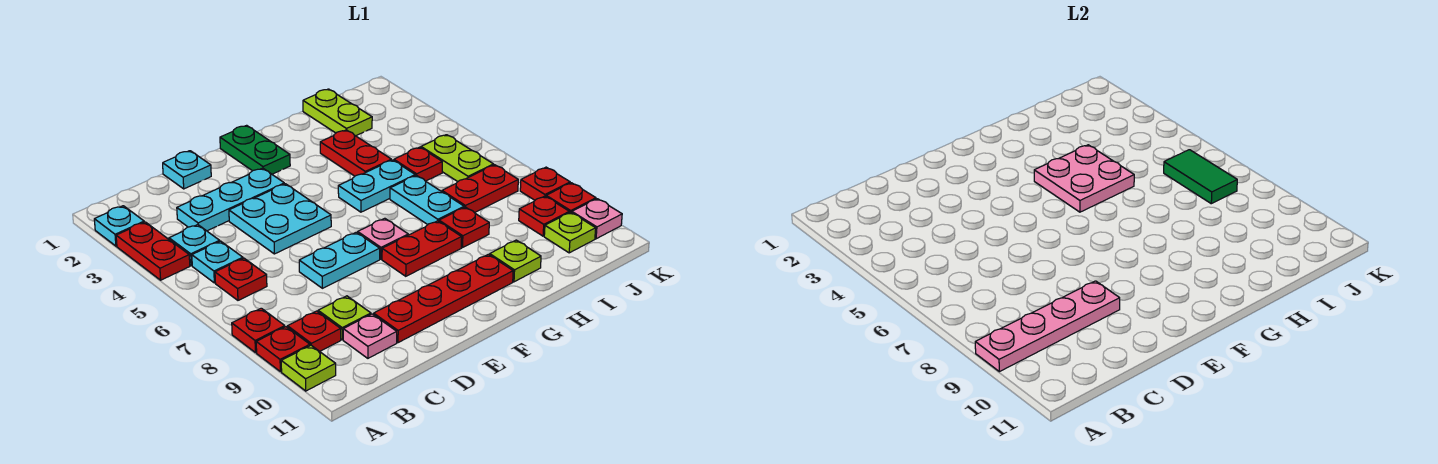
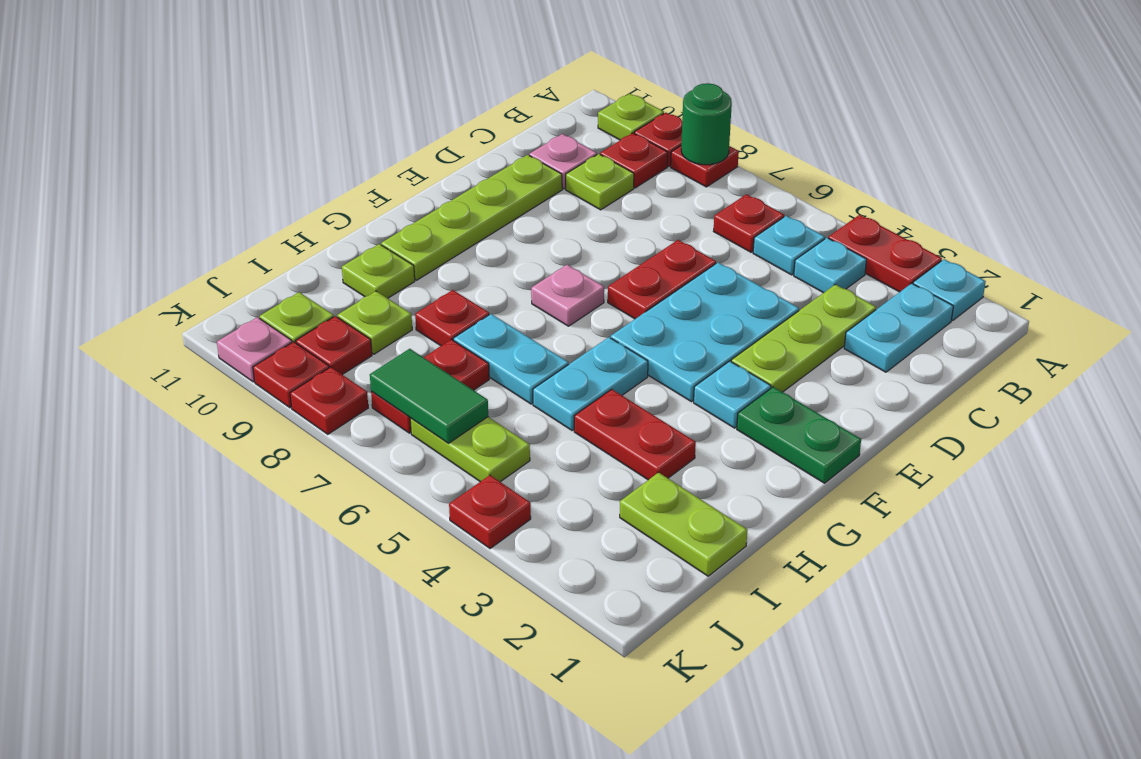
none -> green round brick A8 level 2
pink plate A9:D9 level 2 -> none
cyan plate C3:E3 level 1 -> lime plate C3:E3 level 1
cyan plate D1 level 1 -> cyan plate F3 level 1
cyan plate D4:E5 level 1 -> cyan plate D4:F5 level 1
cyan plate D7:E7 level 1 -> cyan plate B2:C2 level 1
red plate D10:G10 level 1 -> lime plate D10:G10 level 1
red plate F8:G8 level 1 -> red plate D6:E6 level 1
pink plate G4:H5 level 2 -> none
red plate I5 level 1 -> red plate K4 level 1
none -> lime plate I9 level 1

